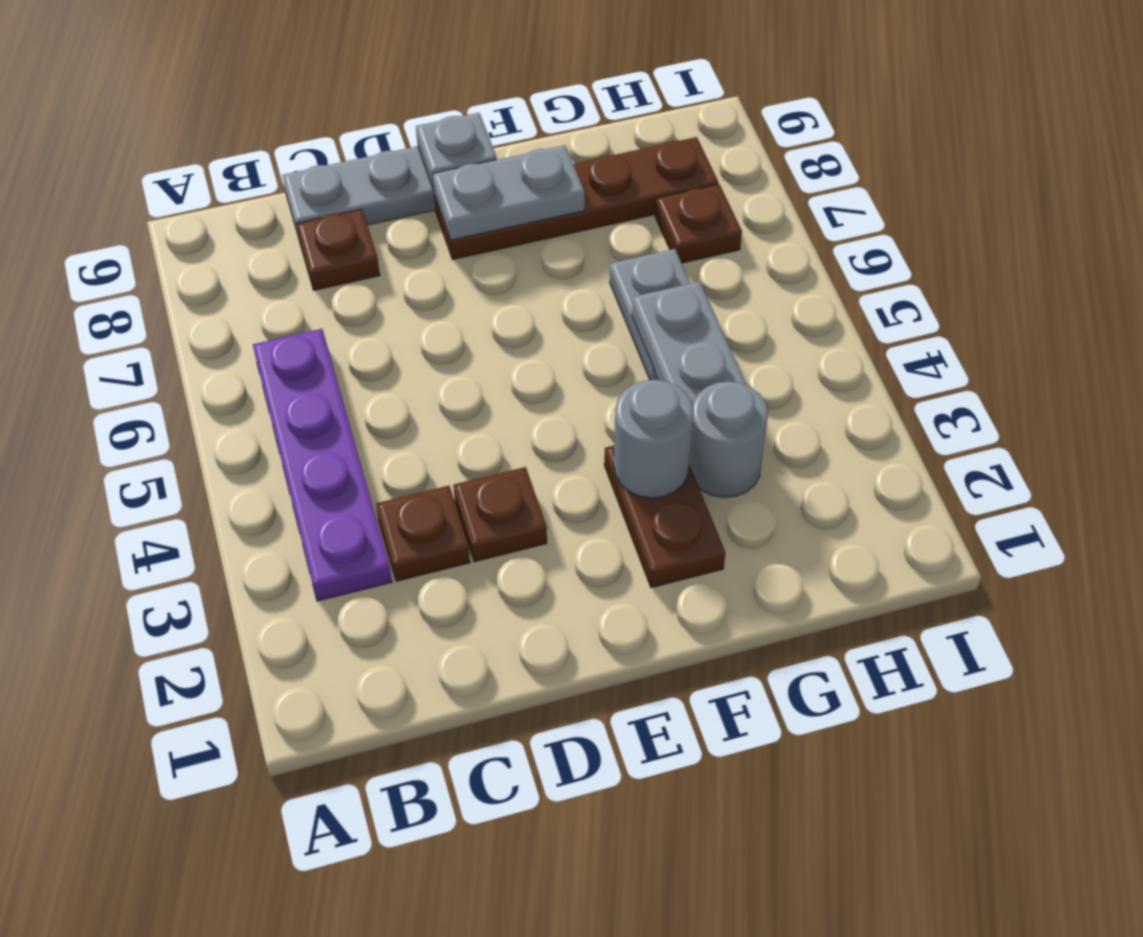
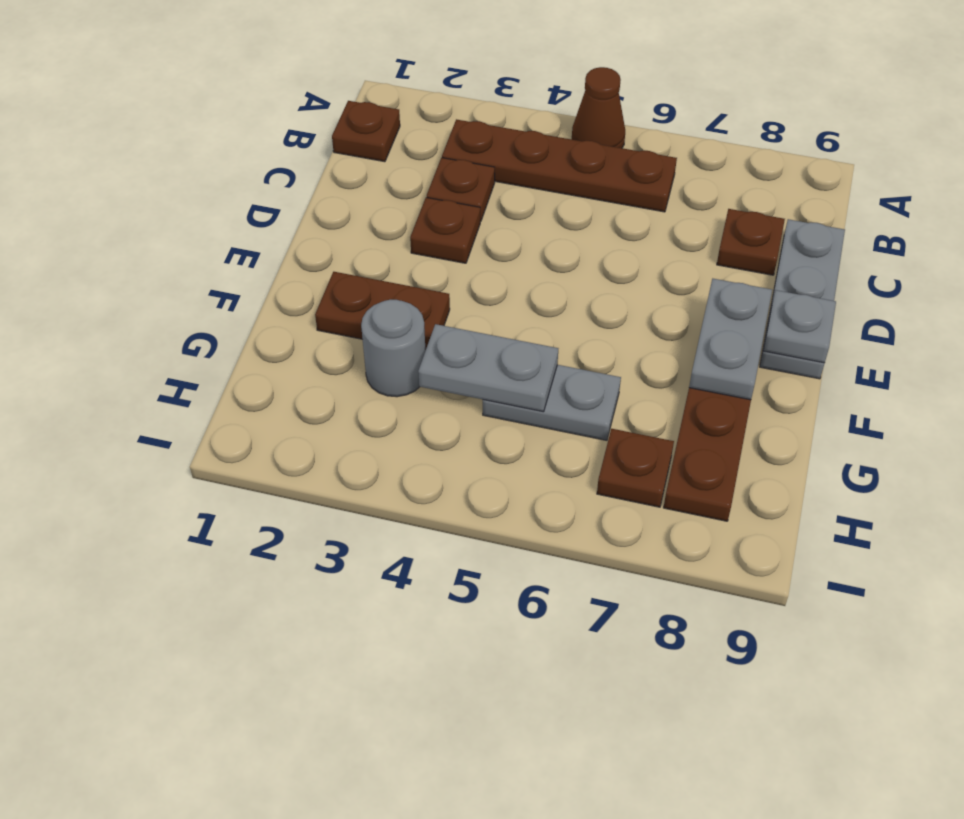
none -> brown cone A5 level 1
none -> brown plate B1 level 1
purple plate B3:B6 level 1 -> brown plate B3:B6 level 1
grey round brick F3 level 2 -> none

